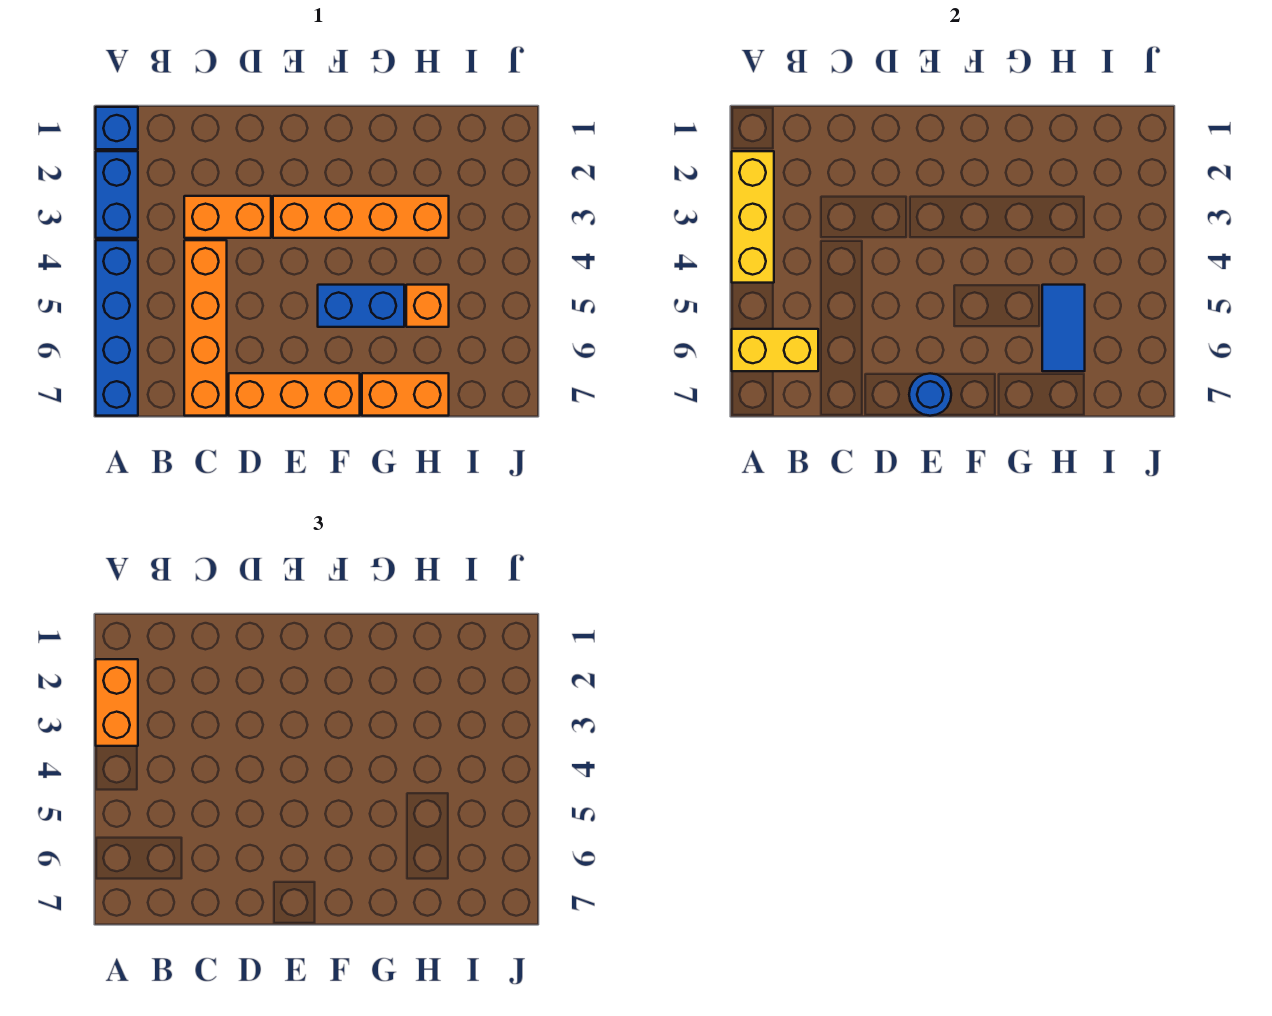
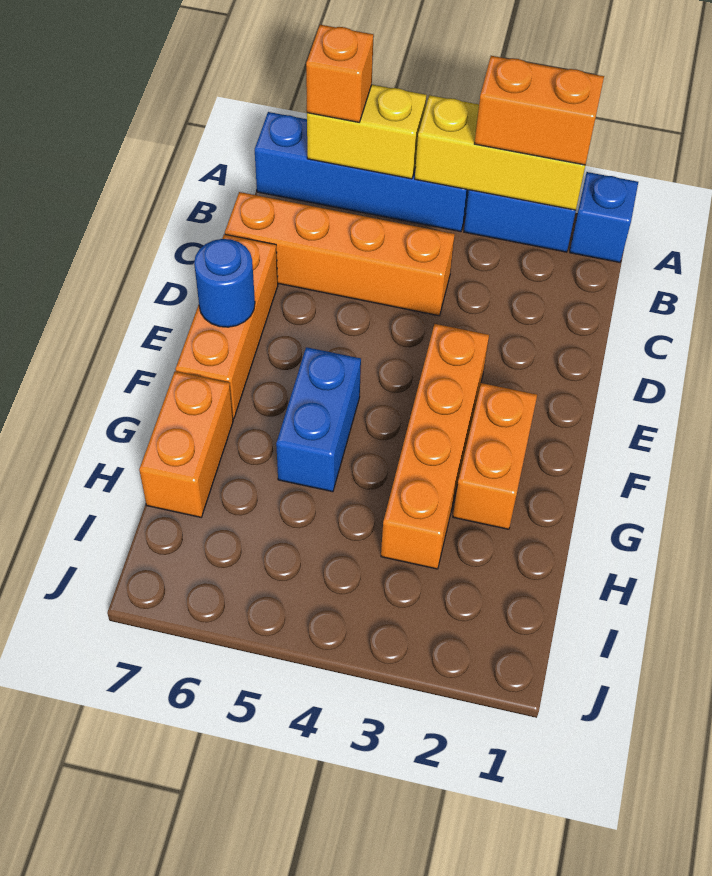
yellow brick A6:B6 level 2 -> yellow brick A5:A6 level 2
orange brick C3:D3 level 1 -> orange brick F2:G2 level 1
orange brick H5 level 1 -> orange brick A6 level 3
blue tile H5:H6 level 2 -> none

